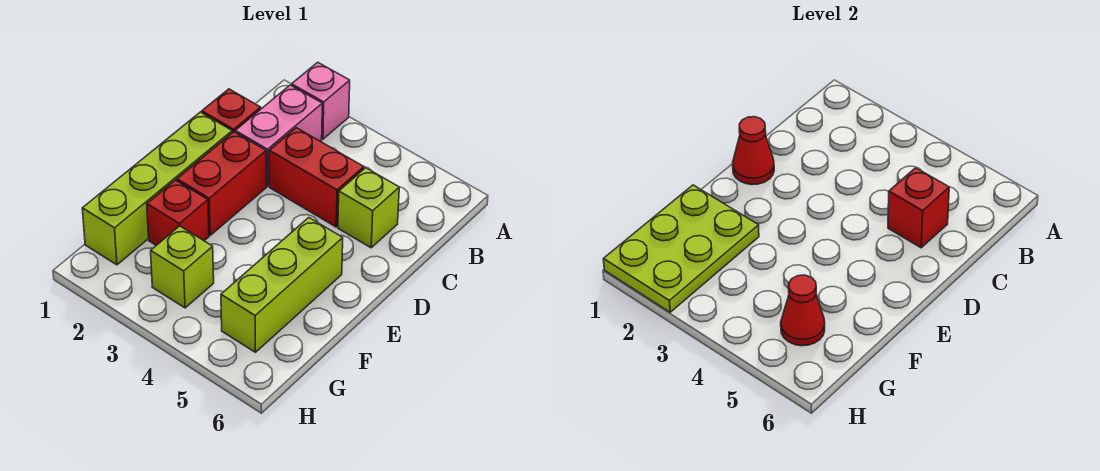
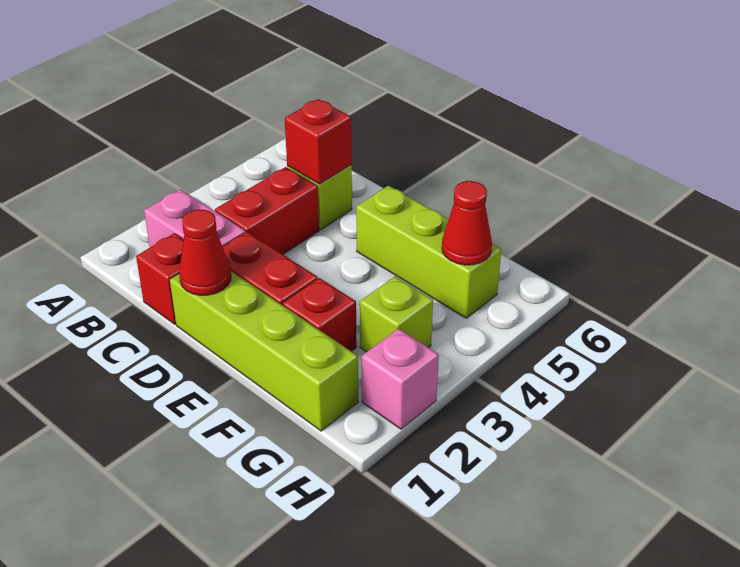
pink brick A2 level 1 -> pink brick H2 level 1
lime plate F1:H2 level 2 -> none

